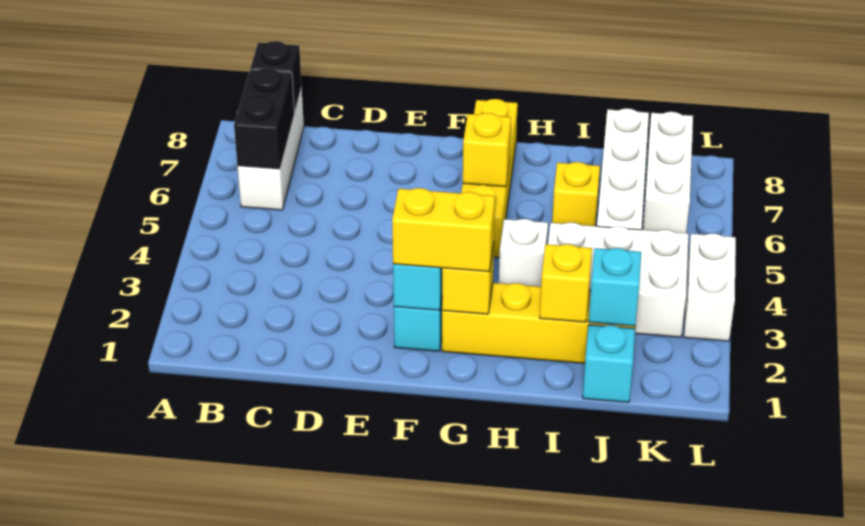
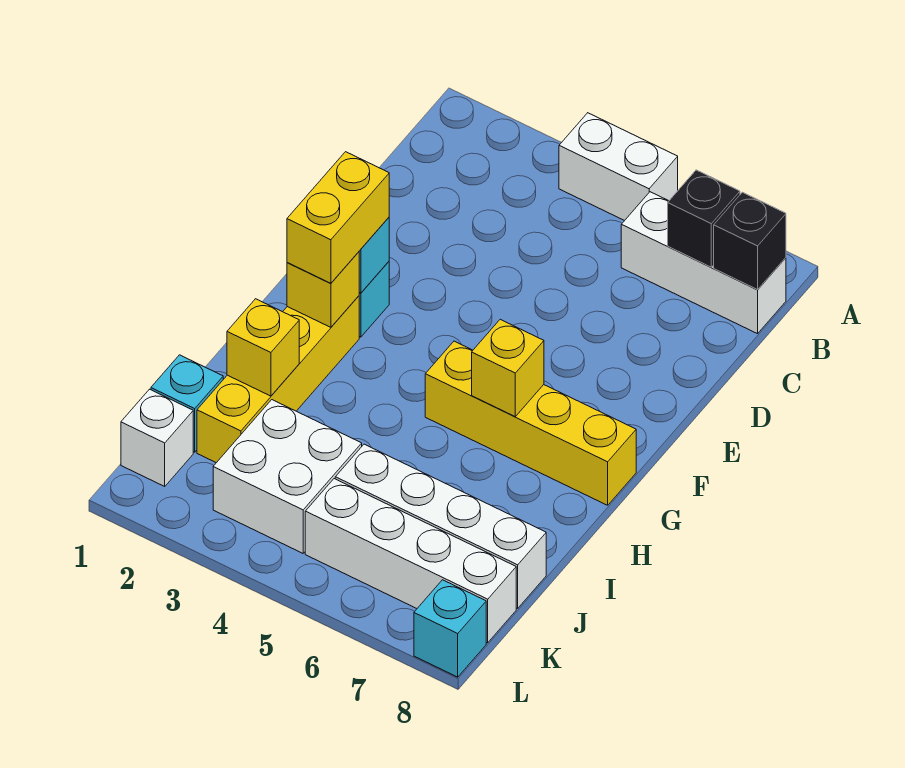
black brick B6:B7 level 2 -> black brick B7 level 2
white brick H4 level 1 -> white brick K1 level 1
white brick I3:K4 level 1 -> white brick J3:K4 level 1
yellow brick I6 level 1 -> none
cyan brick J2 level 2 -> cyan brick L8 level 1
white brick K6:K8 level 1 -> white brick K5:K8 level 1
white brick L3:L4 level 1 -> white brick A4:A5 level 1

